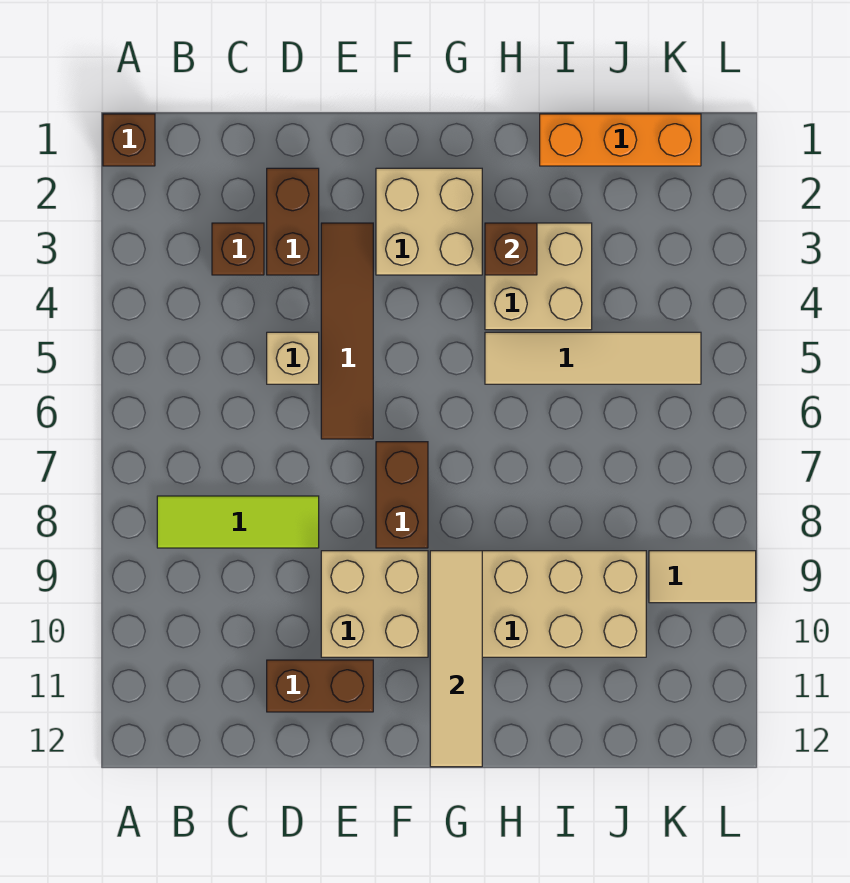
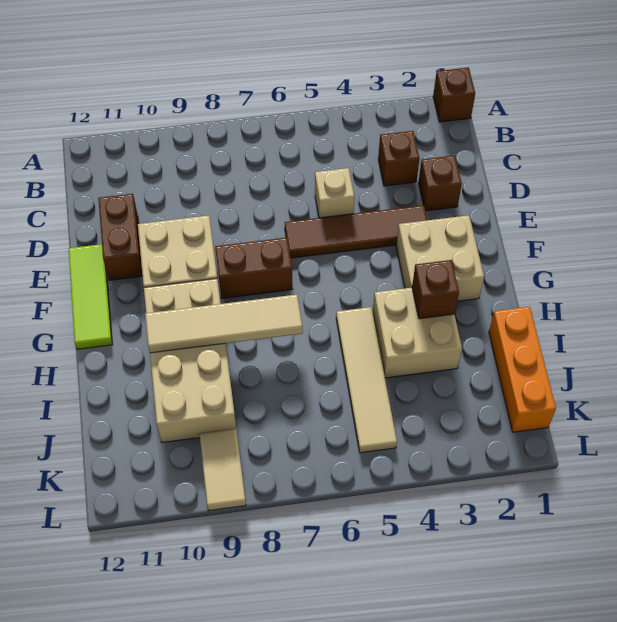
lime tile B8:D8 level 1 -> lime tile E12:G12 level 1
brown brick D2:D3 level 1 -> brown brick D2 level 1
tan tile G9:G12 level 2 -> tan tile H7:H10 level 2

